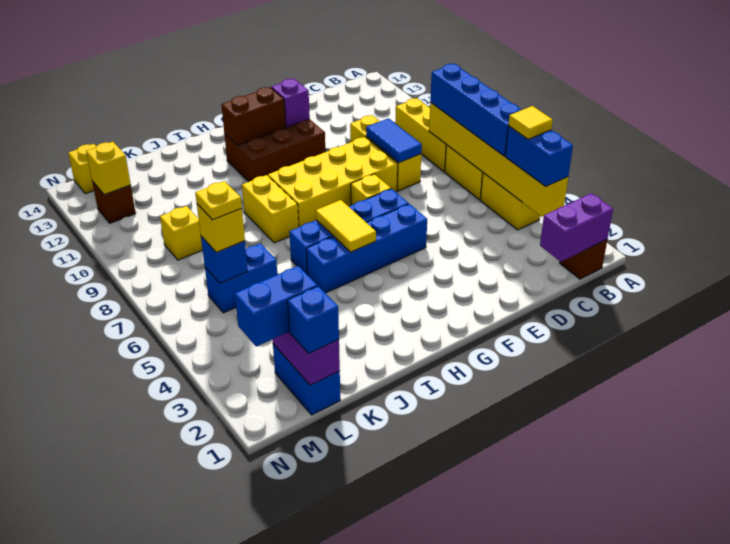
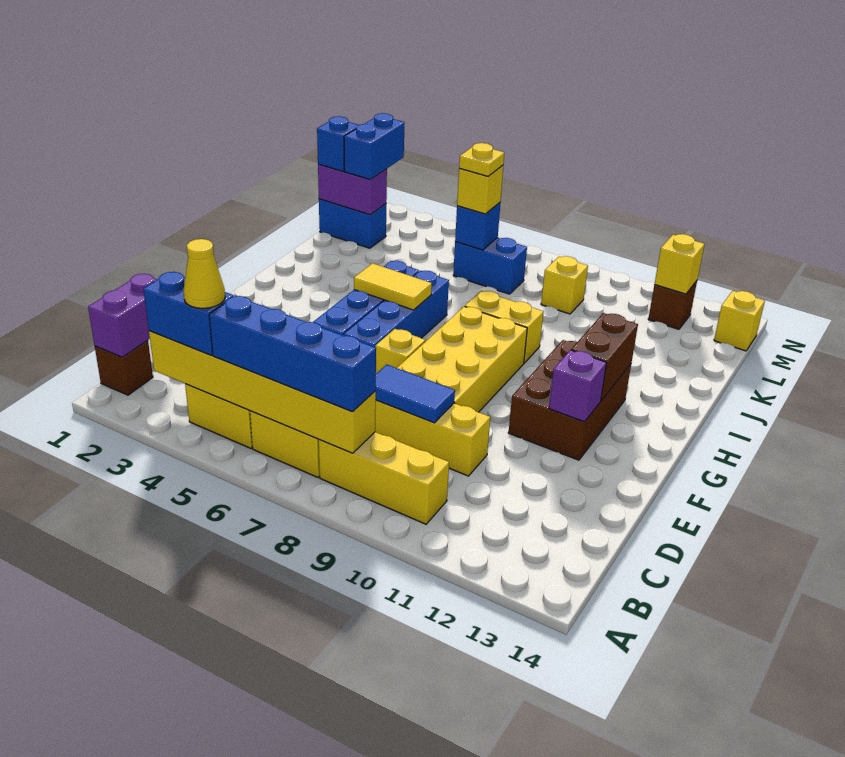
yellow tile B4 level 4 -> yellow cone B4 level 4
blue brick K6:L6 level 1 -> blue brick L6:L7 level 1

